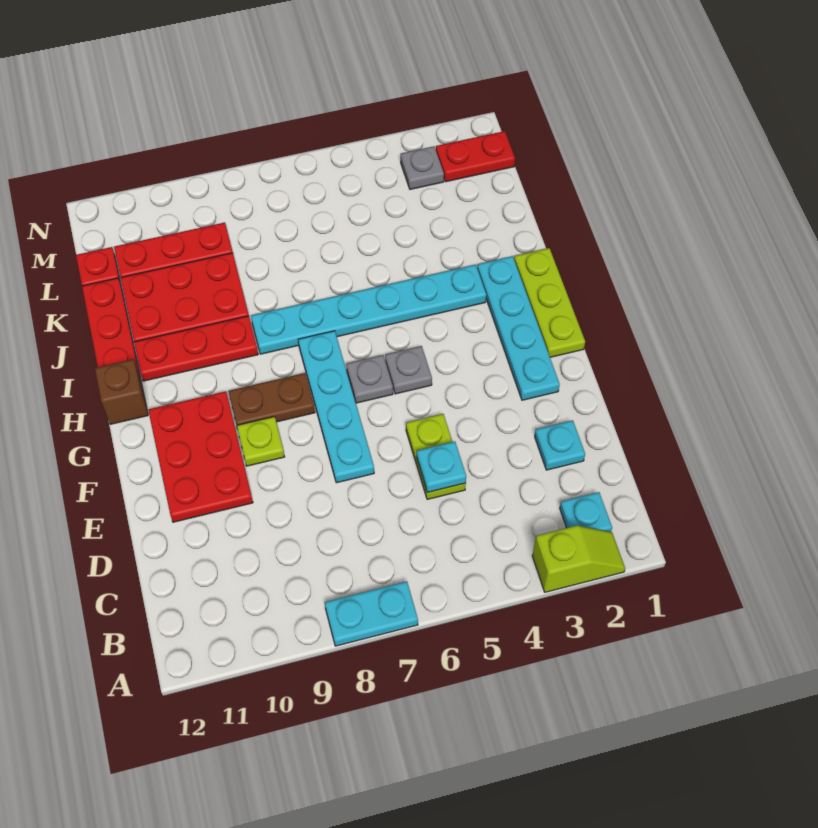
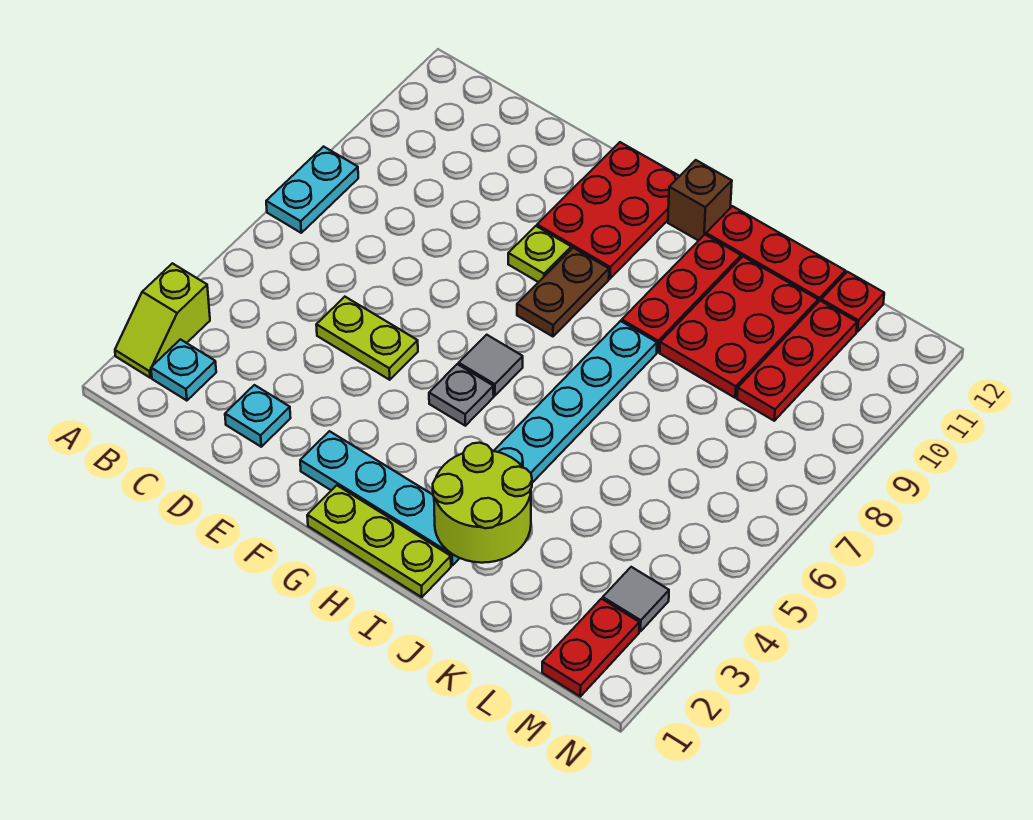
cyan plate D5 level 2 -> none
cyan plate E7:H7 level 1 -> none
red plate E10:G11 level 1 -> red plate F10:G12 level 1
grey plate G6 level 1 -> grey tile G6 level 1
none -> lime round brick I2:J3 level 2
grey plate M3 level 1 -> grey tile M3 level 1

